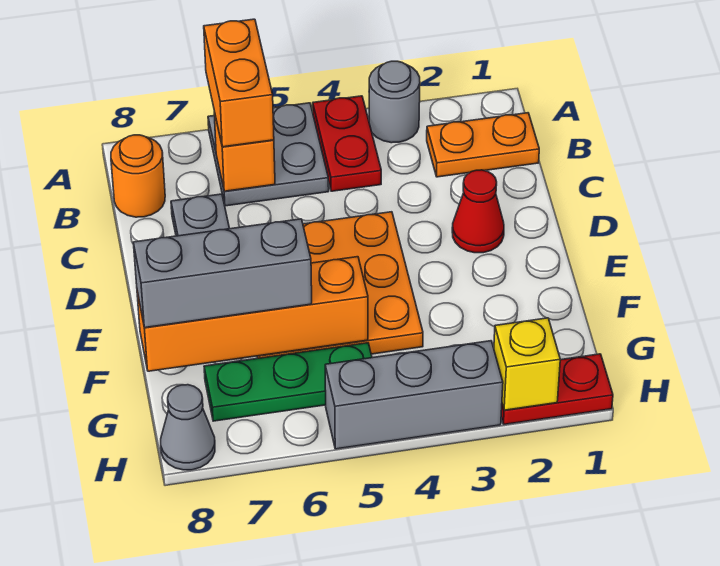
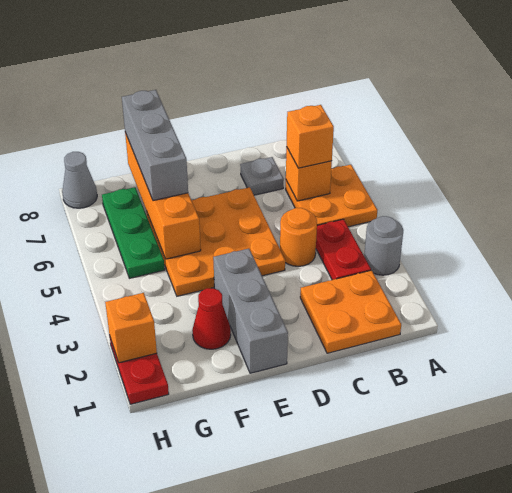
red plate A4:B4 level 1 -> red plate B3:B4 level 1
grey plate A5:B6 level 1 -> orange plate A5:B6 level 1
orange brick A6:B6 level 3 -> orange brick B6 level 3
orange plate B1:B2 level 1 -> orange plate B1:C2 level 1
orange round brick B8 level 1 -> orange round brick C4 level 1
red cone D2 level 1 -> red cone F2 level 1
yellow brick H2 level 2 -> orange brick H2 level 2
grey brick H3:H5 level 1 -> grey brick E1:E3 level 1

